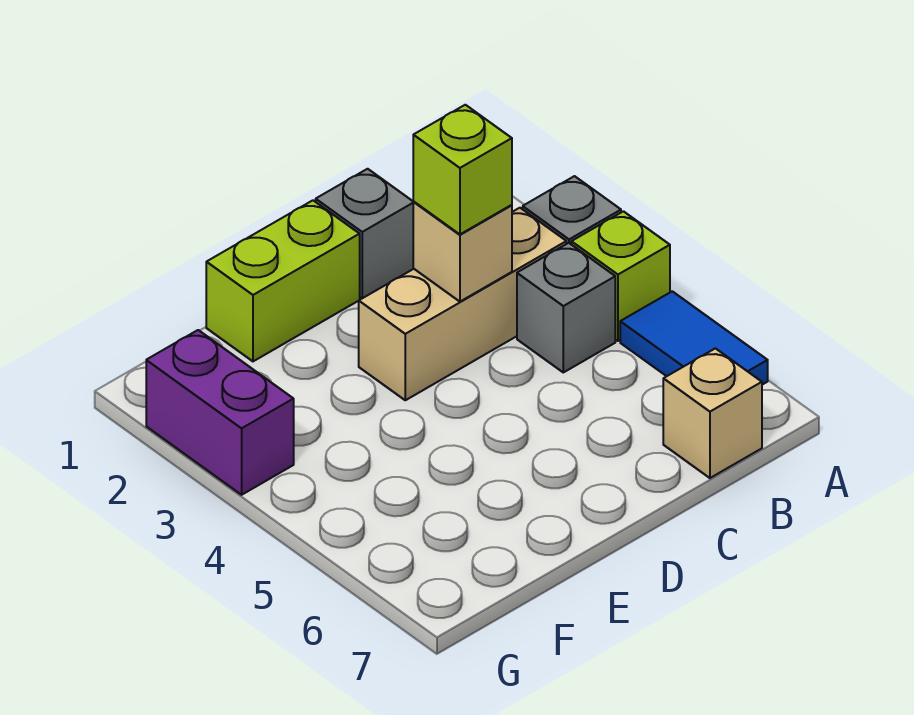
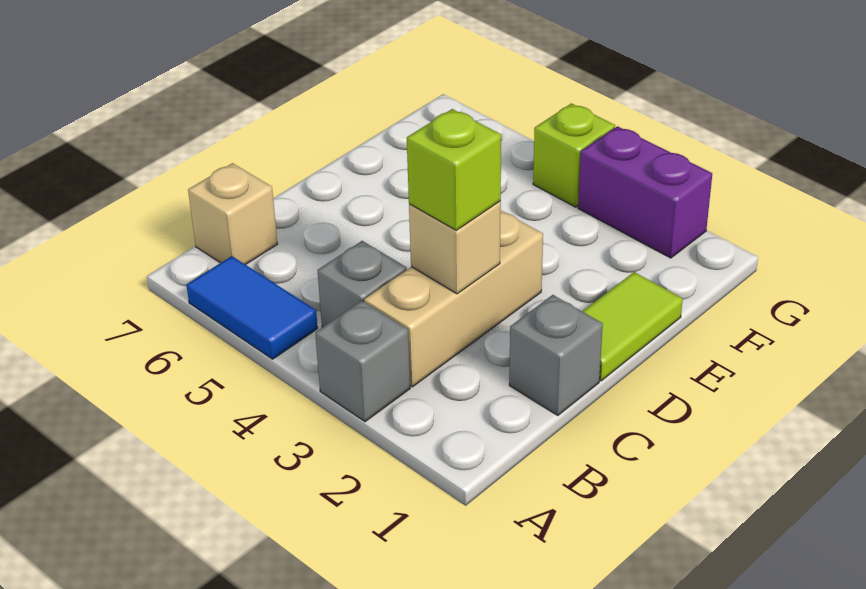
lime brick A4 level 1 -> lime brick G4 level 1
lime brick D1:E1 level 1 -> lime tile D1:E1 level 1

